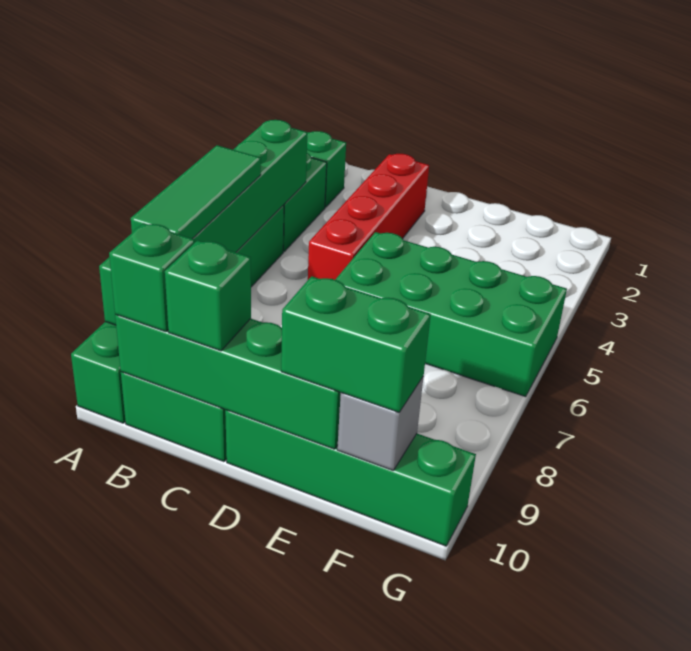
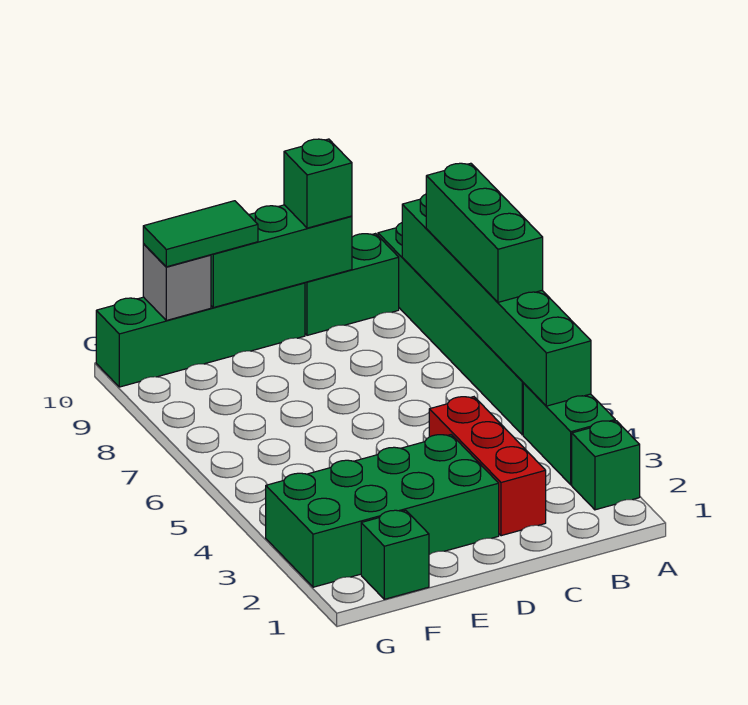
green tile A6:A8 level 3 -> green brick A6:A8 level 3
green brick B10:E10 level 2 -> green brick C10:E10 level 2
green brick B10 level 3 -> green brick F1 level 1
red brick C2:C5 level 1 -> red brick C2:C4 level 1
green brick D5:G6 level 1 -> green brick D2:G3 level 1
green brick E10:F10 level 3 -> green tile E10:F10 level 3

